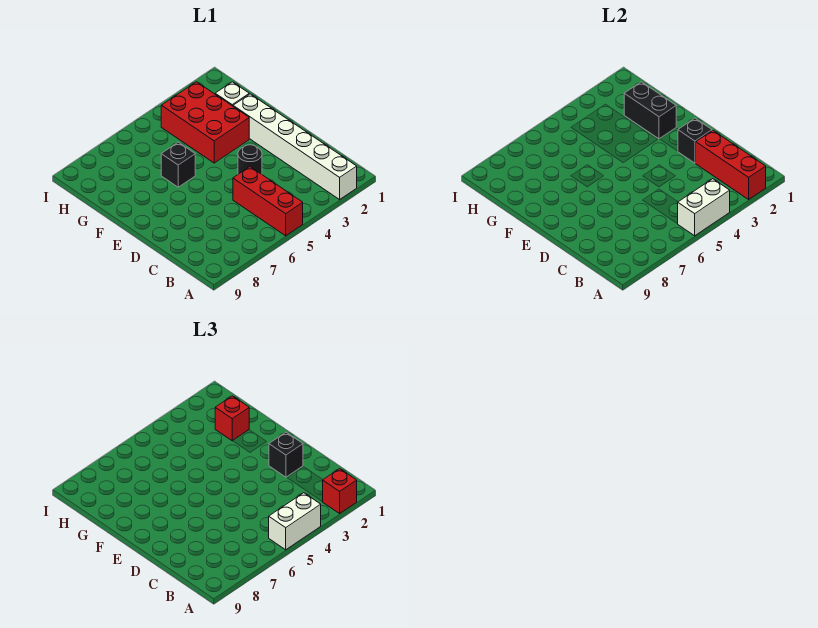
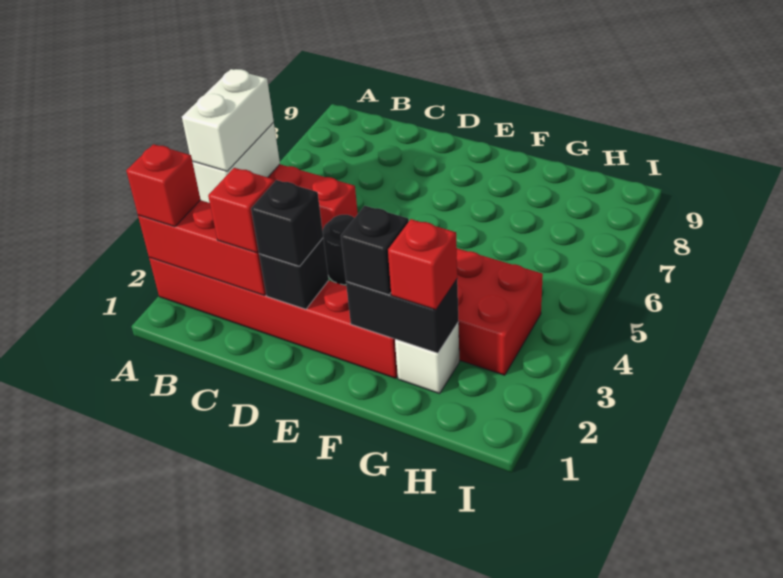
white brick A2:F2 level 1 -> red brick A2:F2 level 1
none -> red brick C2 level 3
black brick F6 level 1 -> black brick F2 level 3

